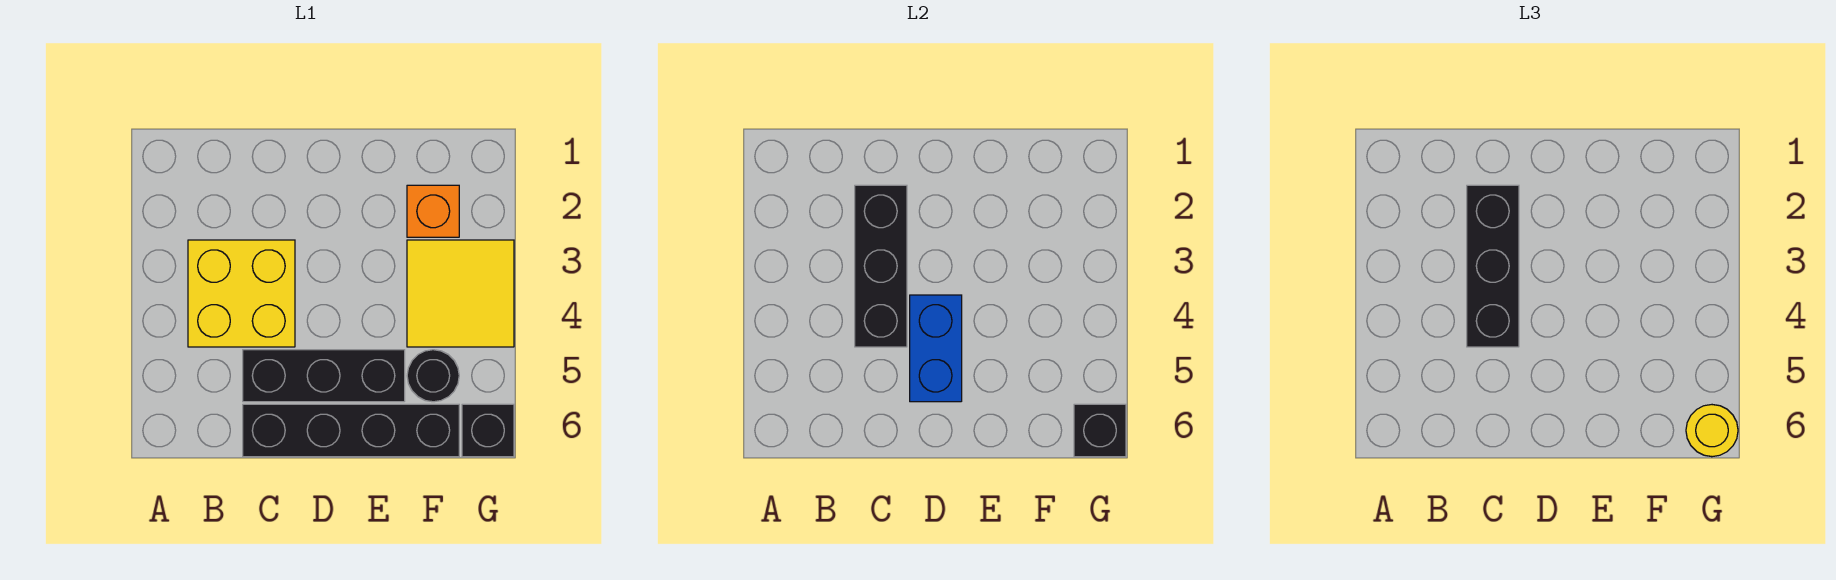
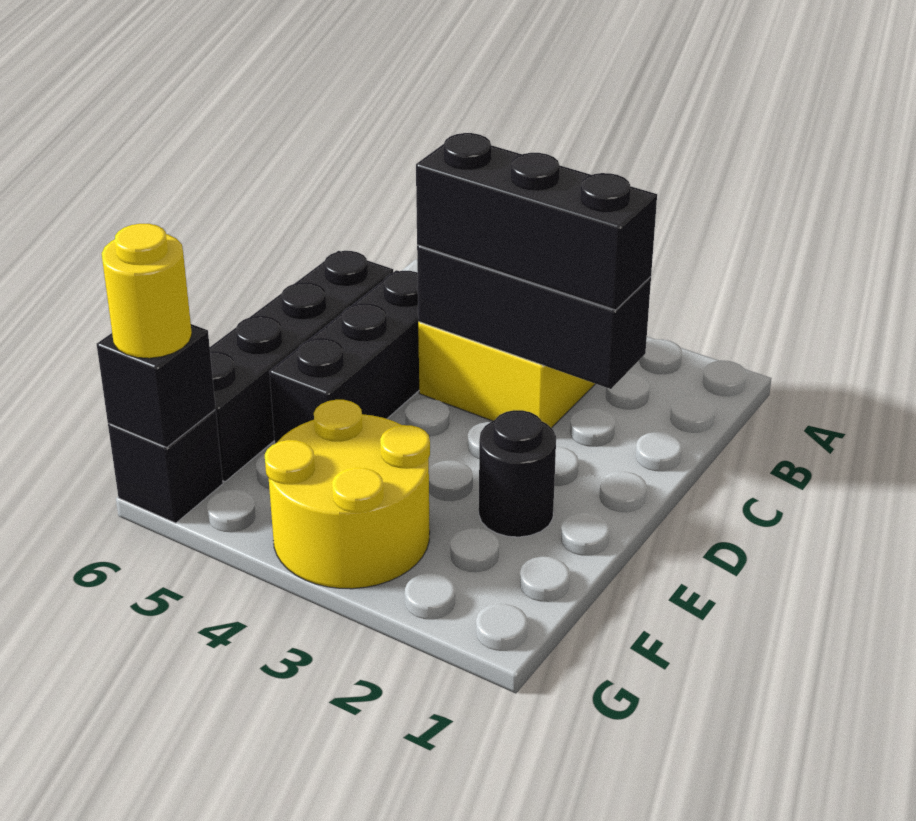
blue brick D4:D5 level 2 -> none
orange brick F2 level 1 -> none
yellow tile F3:G4 level 1 -> yellow round brick F3:G4 level 1
black round brick F5 level 1 -> black round brick E2 level 1

